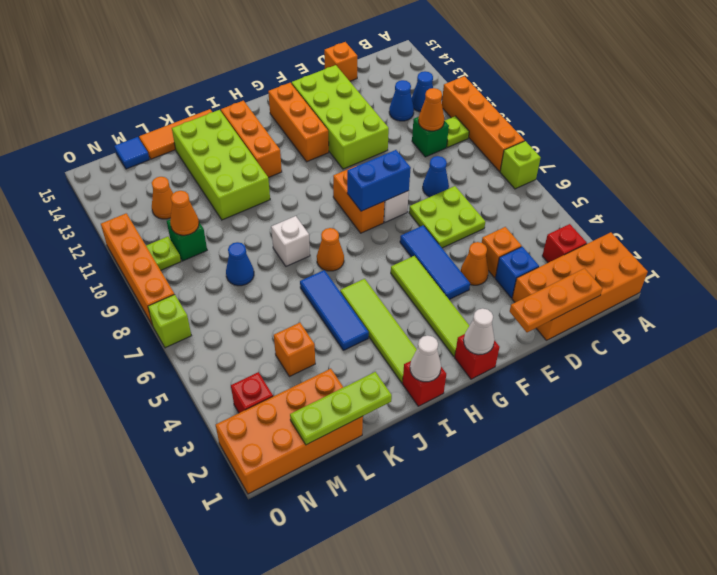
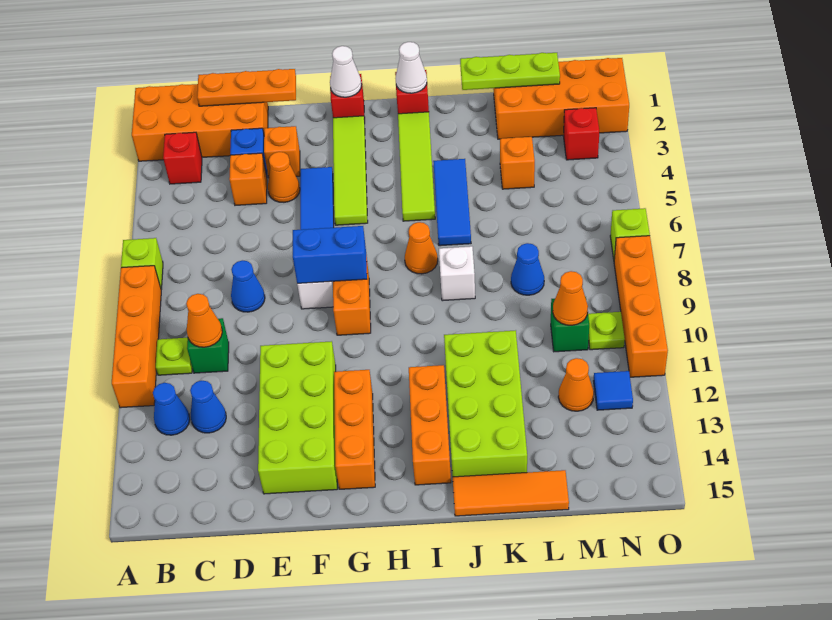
lime plate D6:E7 level 1 -> none
orange brick D15 level 1 -> orange brick E3 level 1
blue tile M15 level 1 -> blue tile N12 level 1

